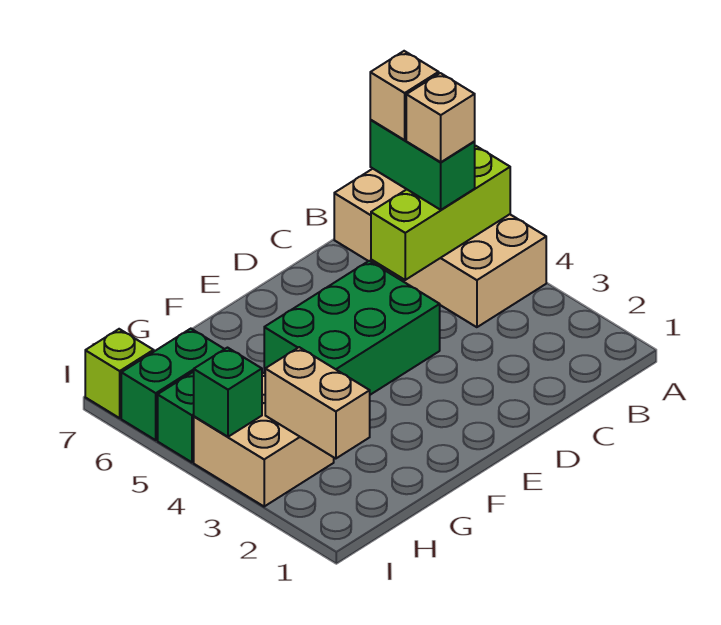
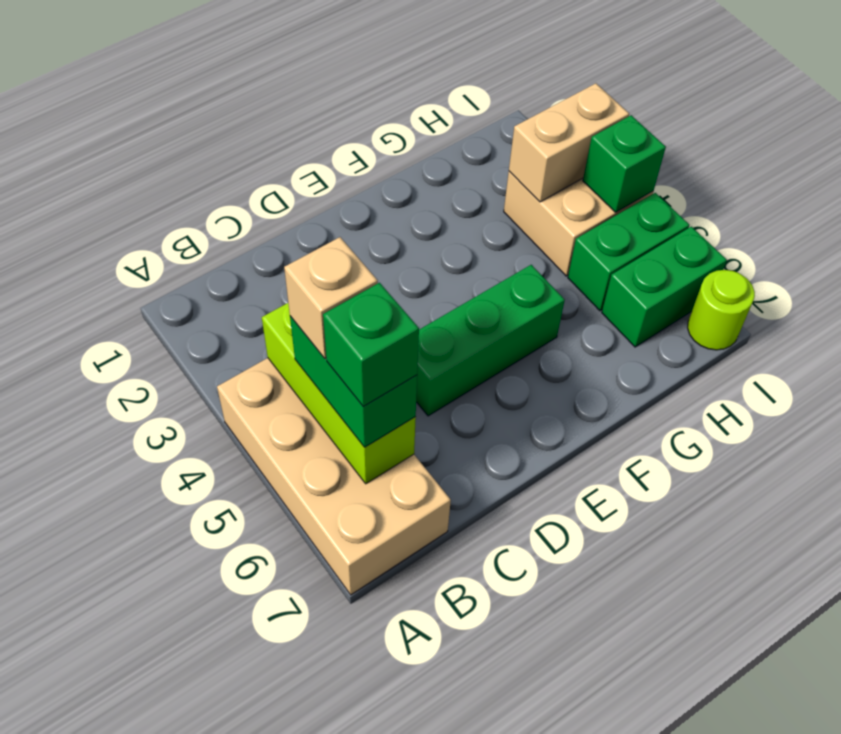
lime brick A5:C5 level 2 -> lime brick B4:B6 level 2
tan brick B6 level 4 -> green brick B6 level 4
green brick D4:F5 level 1 -> green brick D5:F5 level 1
tan brick H2:H3 level 2 -> tan brick H3:I3 level 2
lime brick I7 level 1 -> lime round brick I7 level 1

